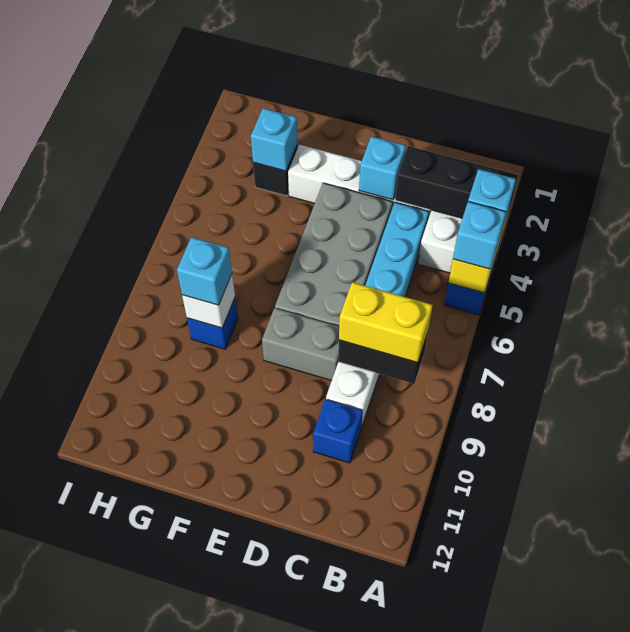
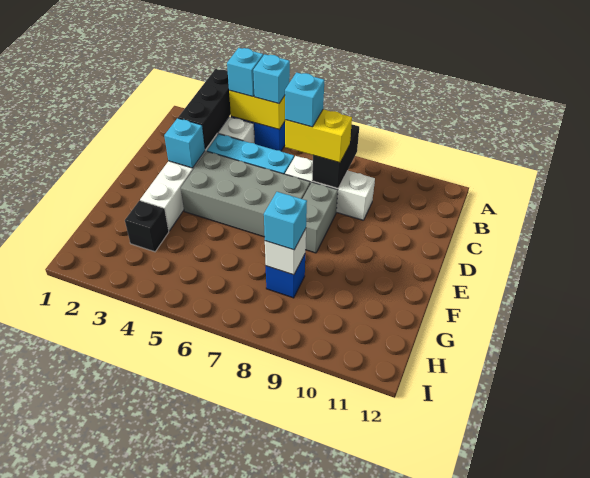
yellow brick B8:C8 level 3 -> yellow brick C7:C8 level 3
blue brick C10 level 1 -> none
cyan brick G3 level 2 -> cyan brick C7 level 4

